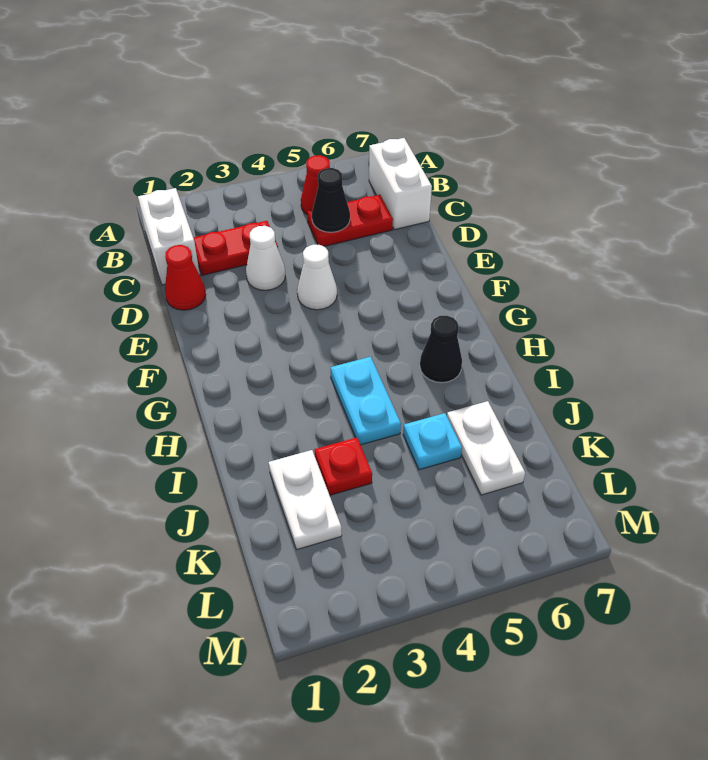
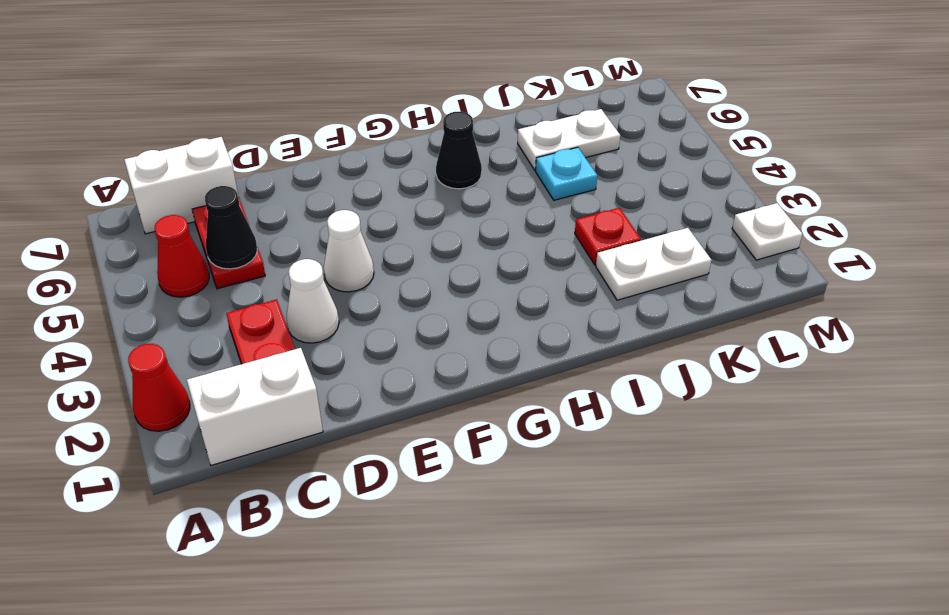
red cone D1 level 1 -> red cone A2 level 1
cyan plate H4:I4 level 1 -> none
none -> white plate M2 level 1

